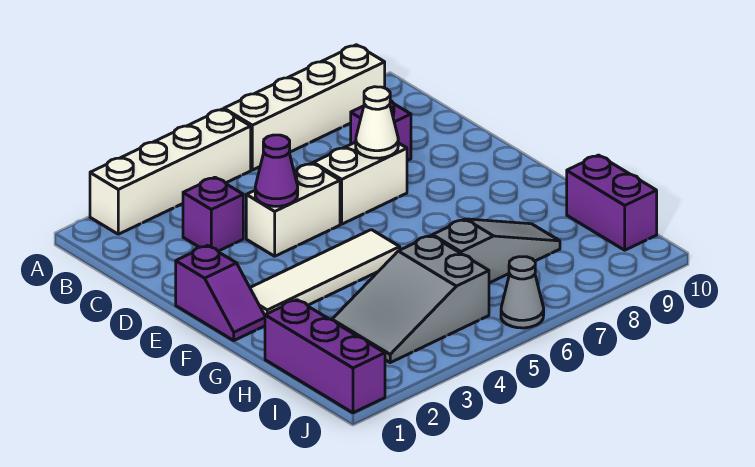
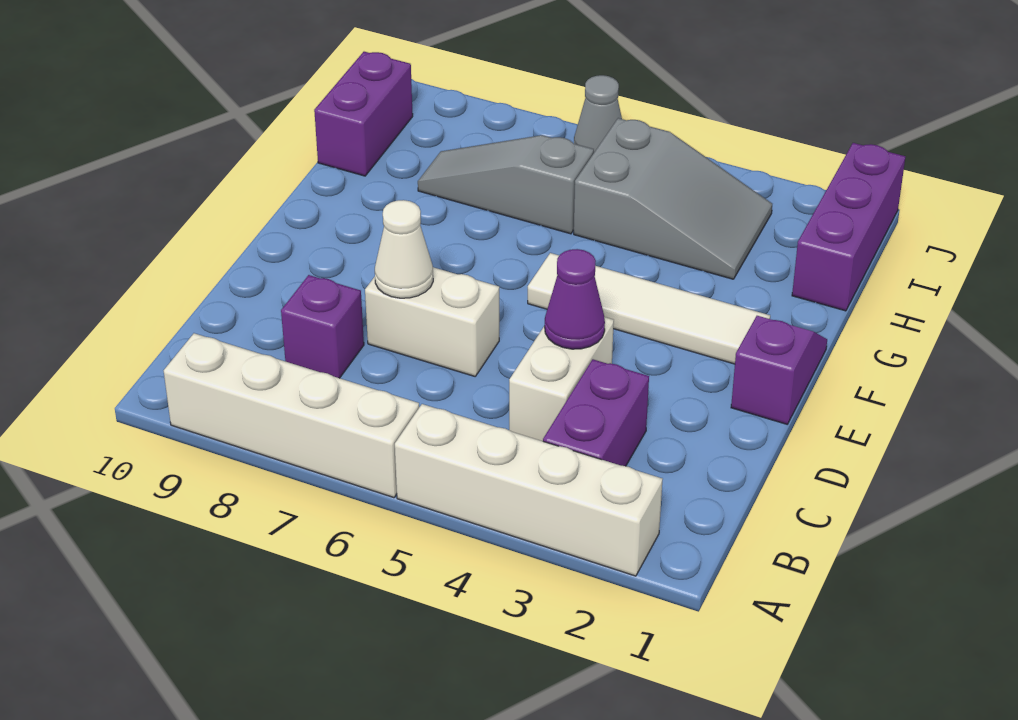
purple brick C3 level 1 -> purple brick B3:C3 level 1
white brick D4:D5 level 1 -> white brick C4:D4 level 1

